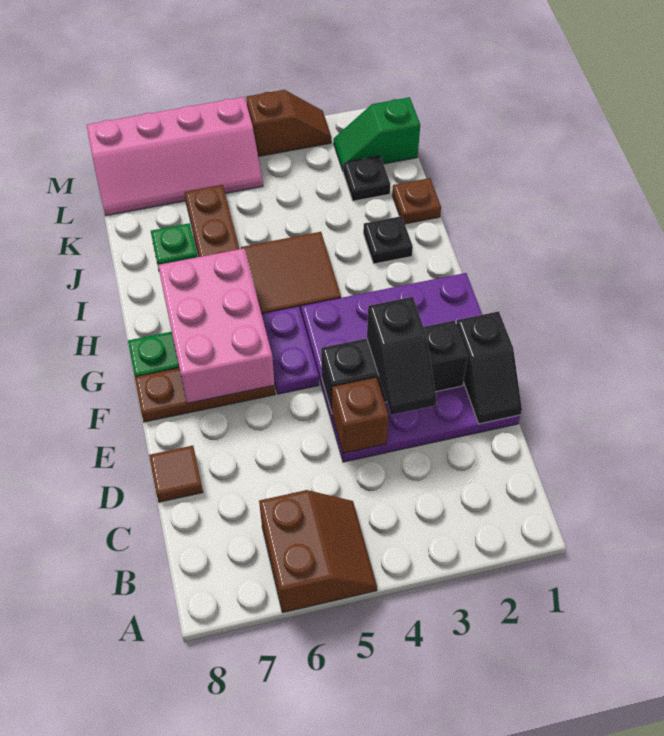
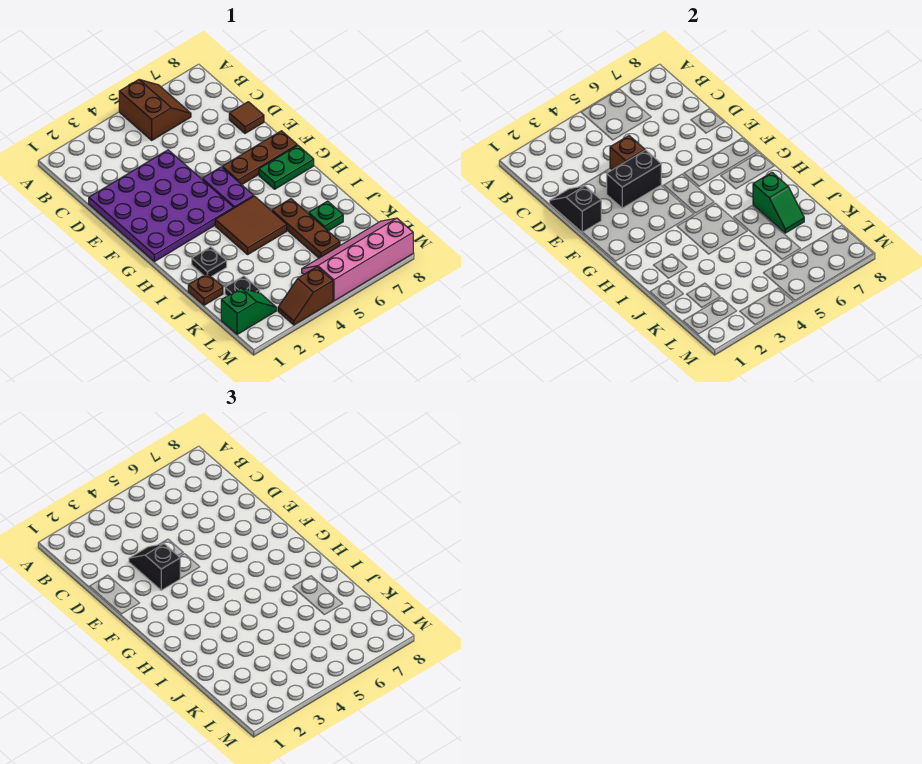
brown slope A5:B6 level 1 top 6 -> brown slope A5:B6 level 1 top 5
black brick E2:E4 level 2 -> black brick E3:E4 level 2
pink brick F6:H7 level 2 -> none
none -> green slope I7:J7 level 2 top I

